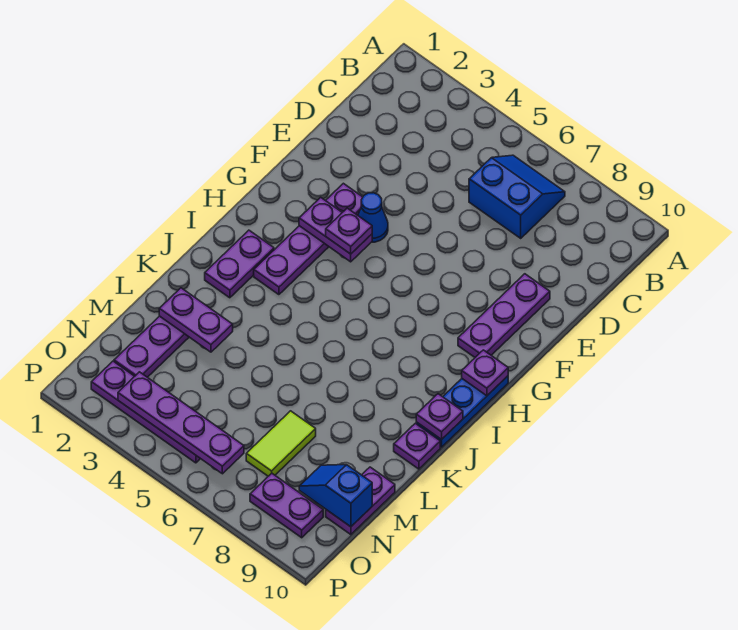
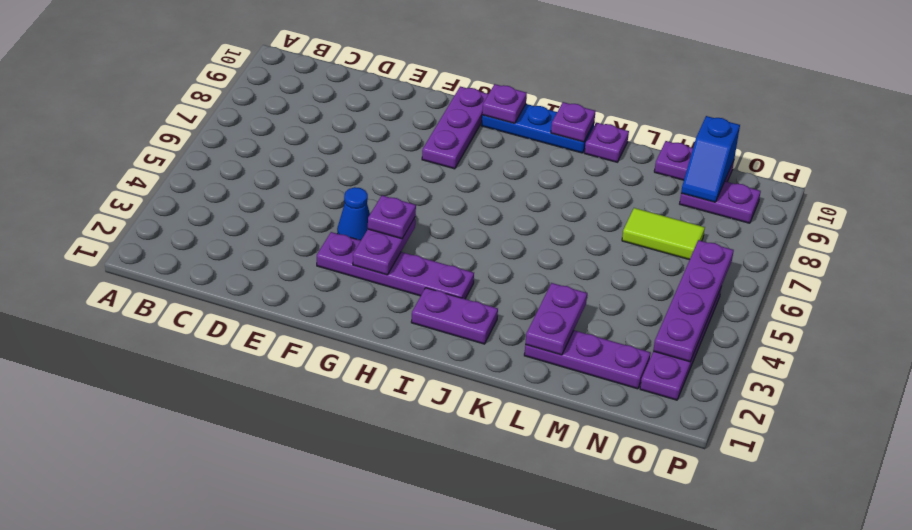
blue slope B6:C7 level 1 top C -> none
purple plate E9:G9 level 1 -> purple plate G8:G10 level 1
purple plate O8:O9 level 1 -> purple plate N9:O9 level 1

